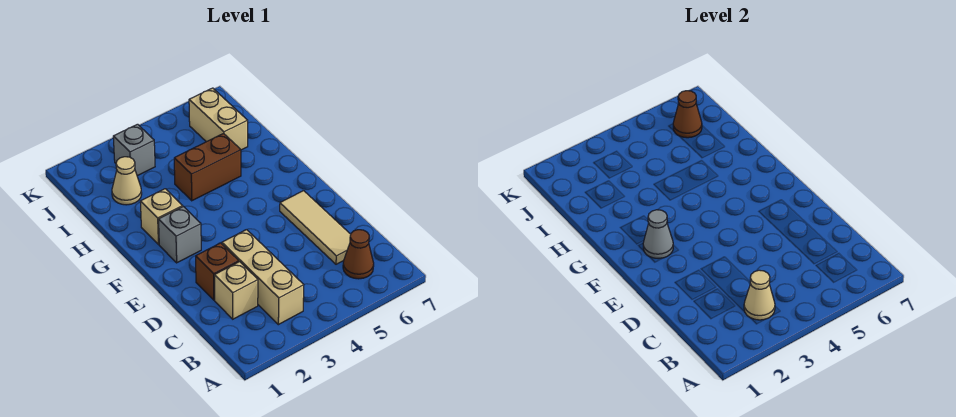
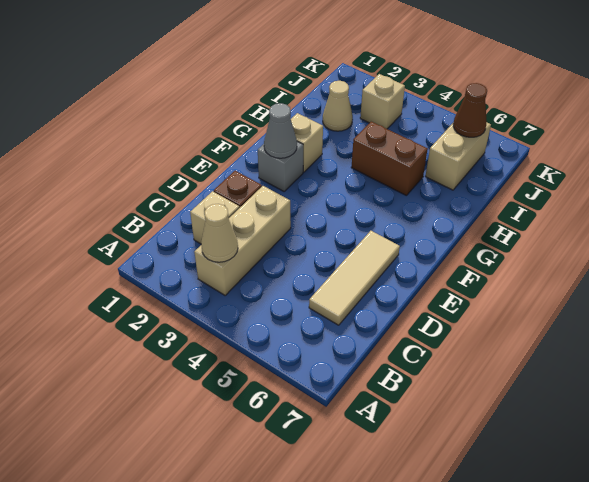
brown cone B6 level 1 -> none
grey brick J3 level 1 -> tan brick J3 level 1

